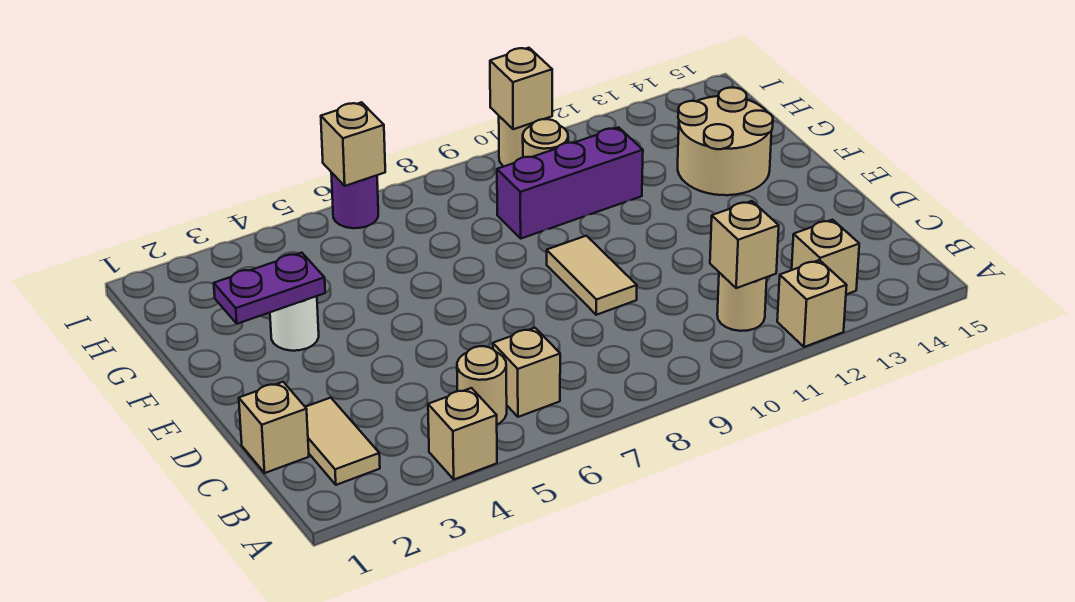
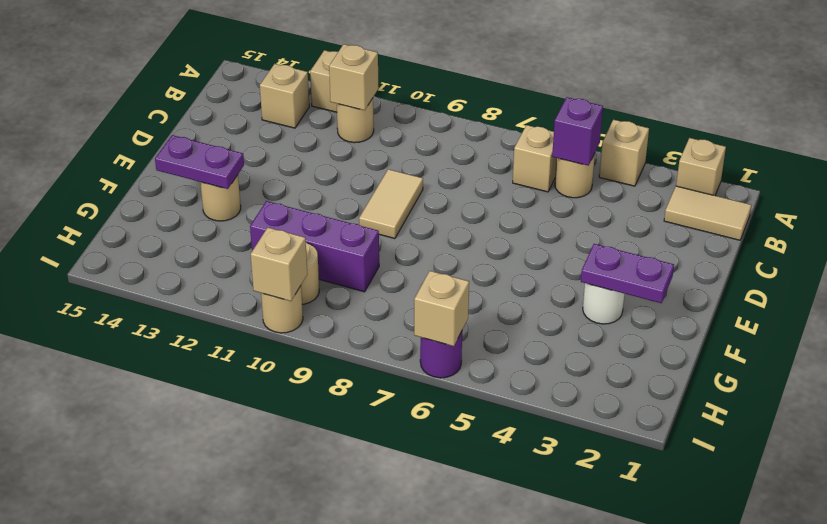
tan tile B2:C2 level 1 -> tan tile B1:B2 level 1
none -> purple brick B5 level 2
tan brick C1 level 1 -> tan brick A2 level 1
tan round brick F13:G14 level 1 -> tan round brick F13 level 1
none -> purple plate F13:F14 level 2

